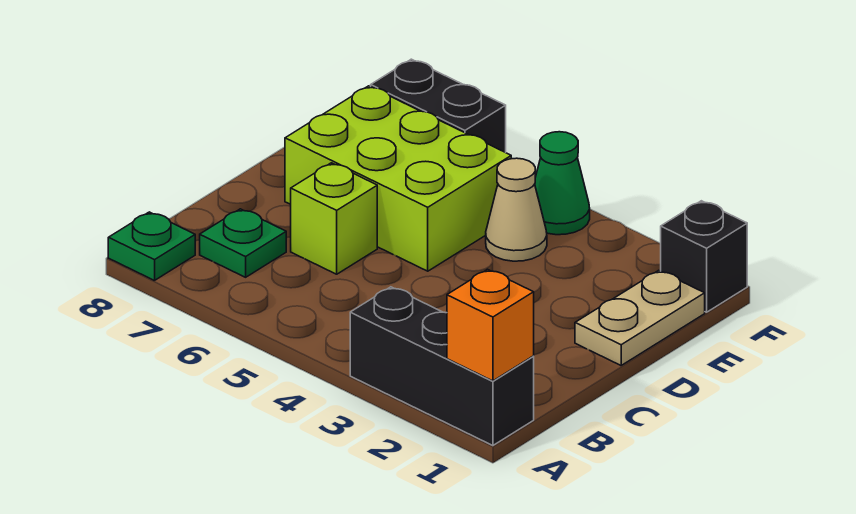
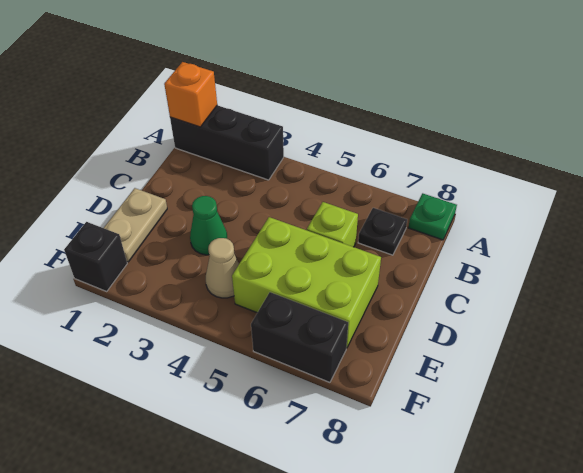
green plate B7 level 1 -> black plate B7 level 1
green cone F4 level 1 -> green cone D3 level 1

